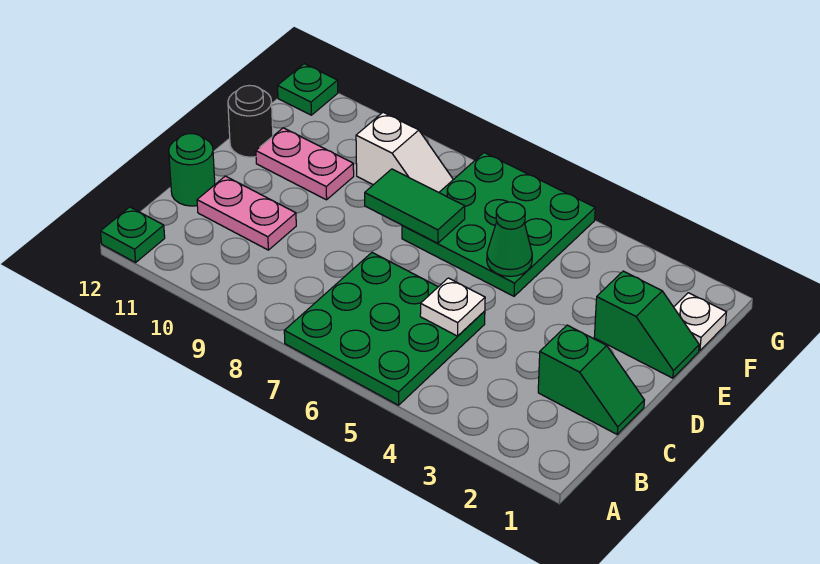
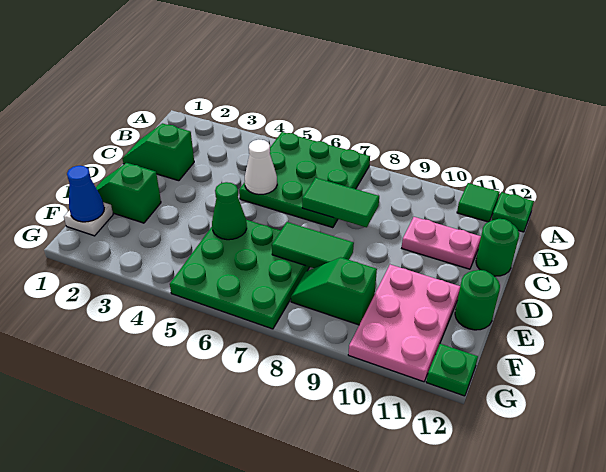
none -> green tile A11 level 1
white plate C5 level 2 -> white cone C5 level 2
none -> green tile C7:C8 level 2
pink plate E10:E11 level 1 -> pink plate E10:G11 level 1
black round brick E12 level 1 -> green round brick E12 level 1
none -> blue cone F1 level 2
white slope F8:F9 level 1 top 9 -> green slope F8:F9 level 1 top 9

